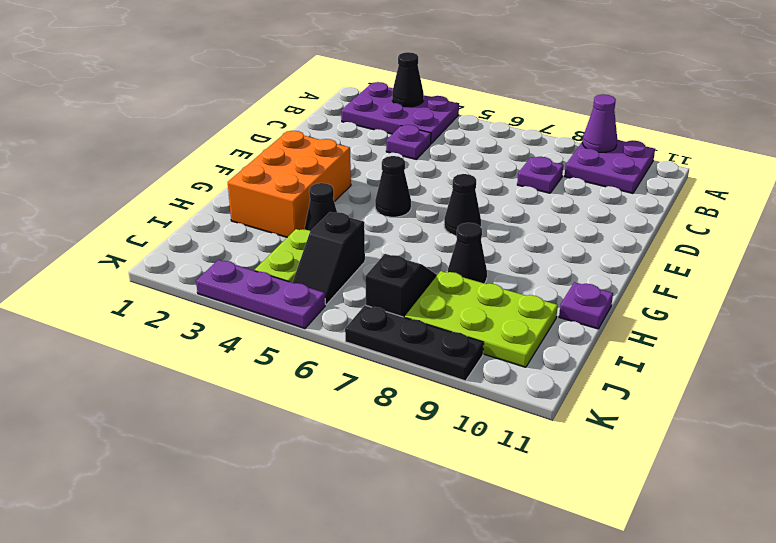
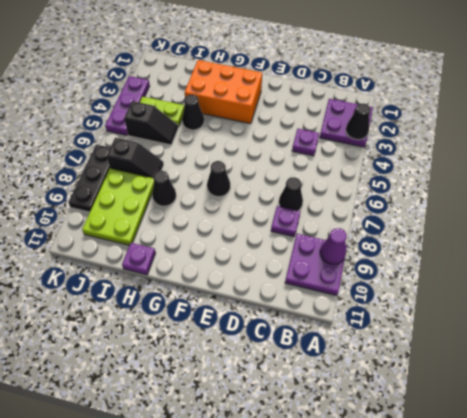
purple plate A2:B4 level 1 -> purple plate A2:B3 level 1
black cone F5 level 1 -> black cone C7 level 1
black slope I5:J5 level 1 top I -> black slope I5:J5 level 1 top J

